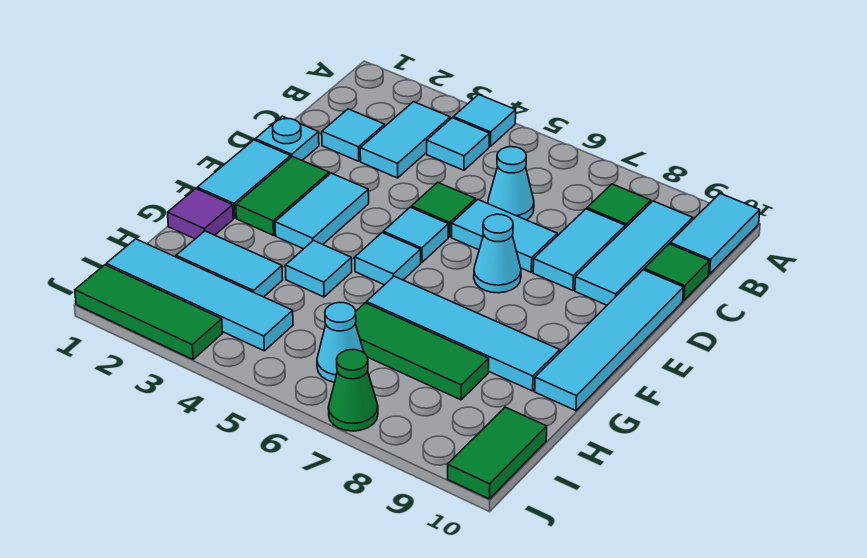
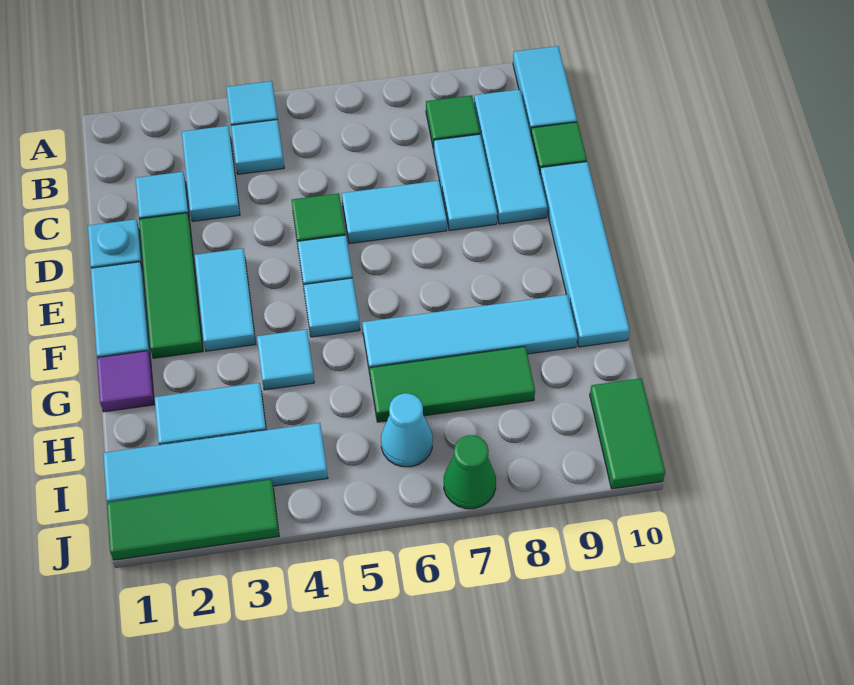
cyan cone C6 level 1 -> none
green tile E2:F2 level 1 -> green tile D2:F2 level 1
cyan cone E7 level 1 -> none

